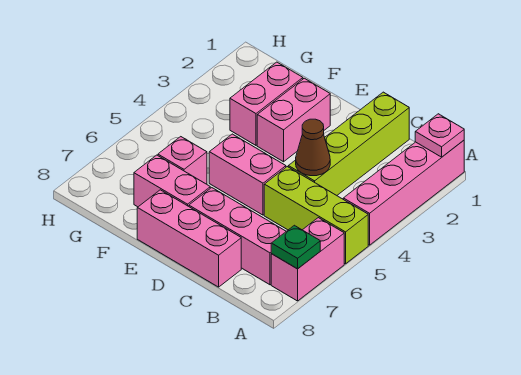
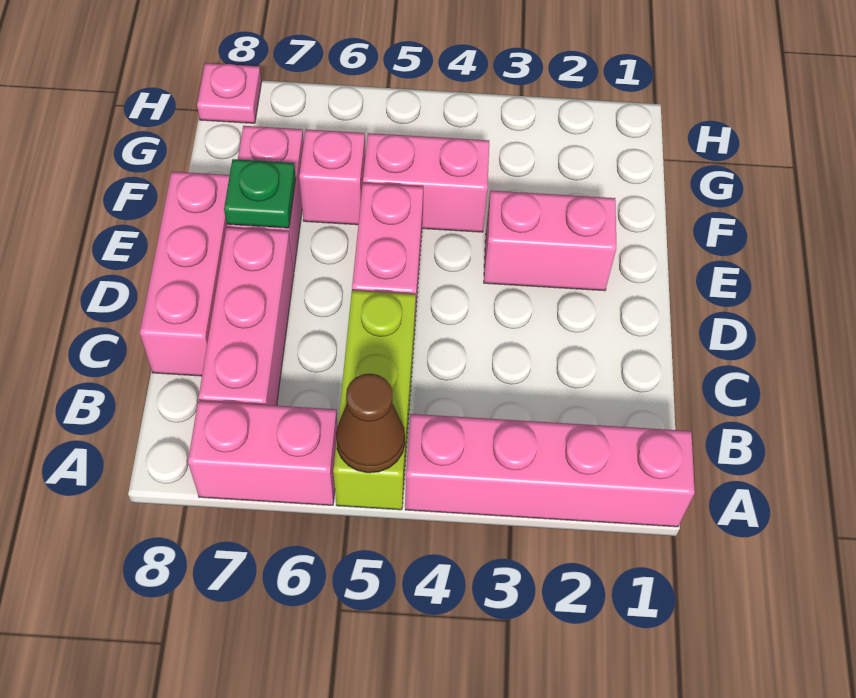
pink plate A1 level 2 -> pink plate H8 level 1
green plate A7 level 2 -> green plate E7 level 2
lime brick C1:C4 level 1 -> none
brown cone C4 level 2 -> brown cone A5 level 2
pink brick F2:F3 level 1 -> pink brick F4:F5 level 1

